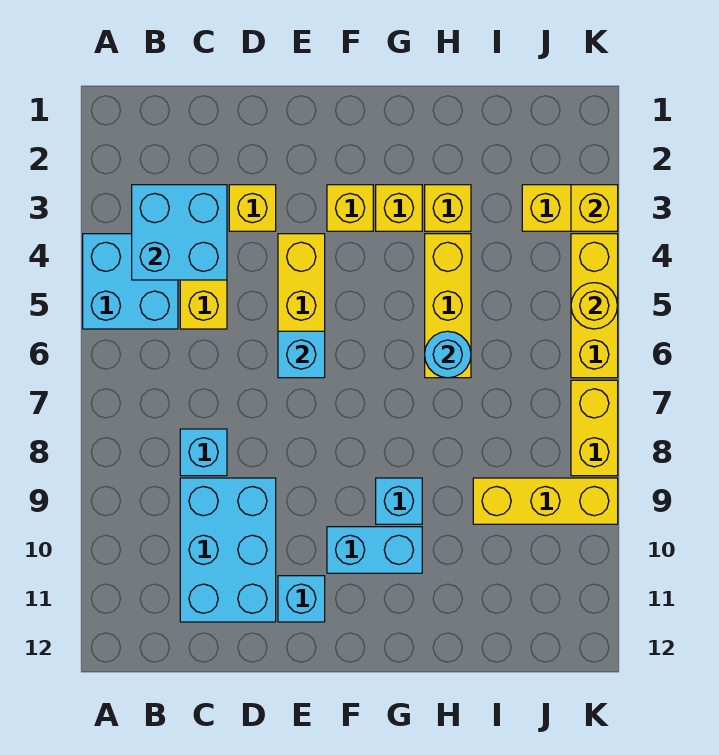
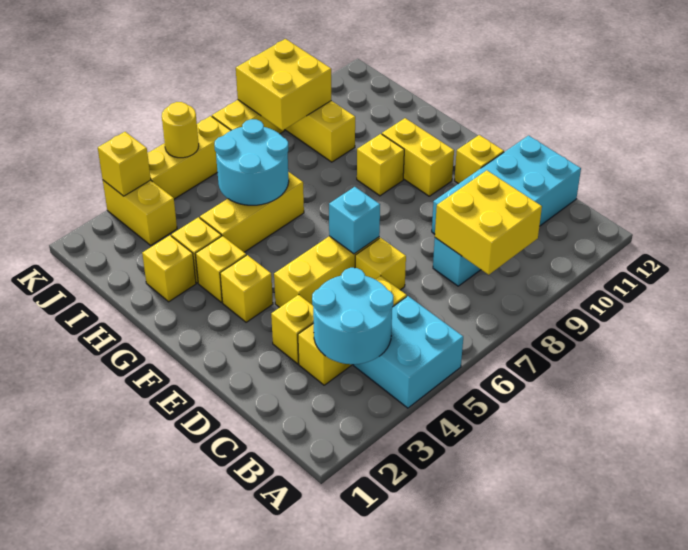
cyan brick B3:C4 level 2 -> cyan round brick B3:C4 level 2
none -> yellow brick B8:C9 level 2
cyan brick C9:D11 level 1 -> cyan brick C9:D12 level 1
none -> yellow brick D6 level 1
cyan brick E11 level 1 -> yellow brick E11 level 1
cyan brick F10:G10 level 1 -> yellow brick F10:G10 level 1
cyan brick G9 level 1 -> yellow brick G9 level 1
none -> yellow brick H2 level 1
cyan round brick H6 level 2 -> cyan round brick H5:I6 level 2
none -> yellow brick J8:K9 level 2

